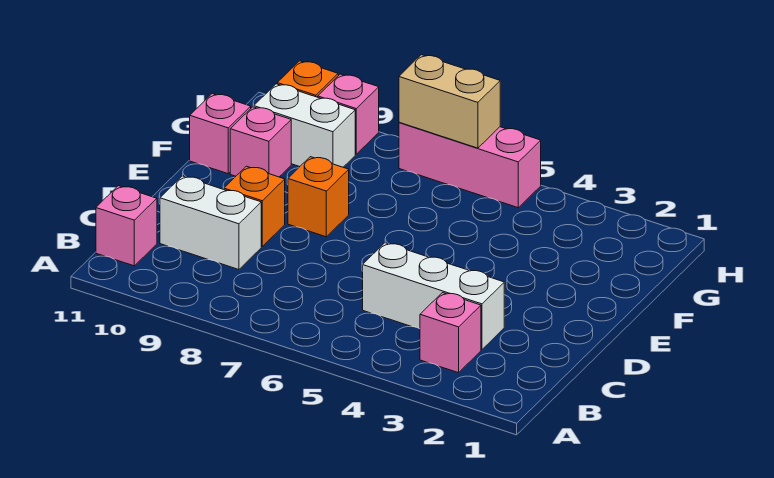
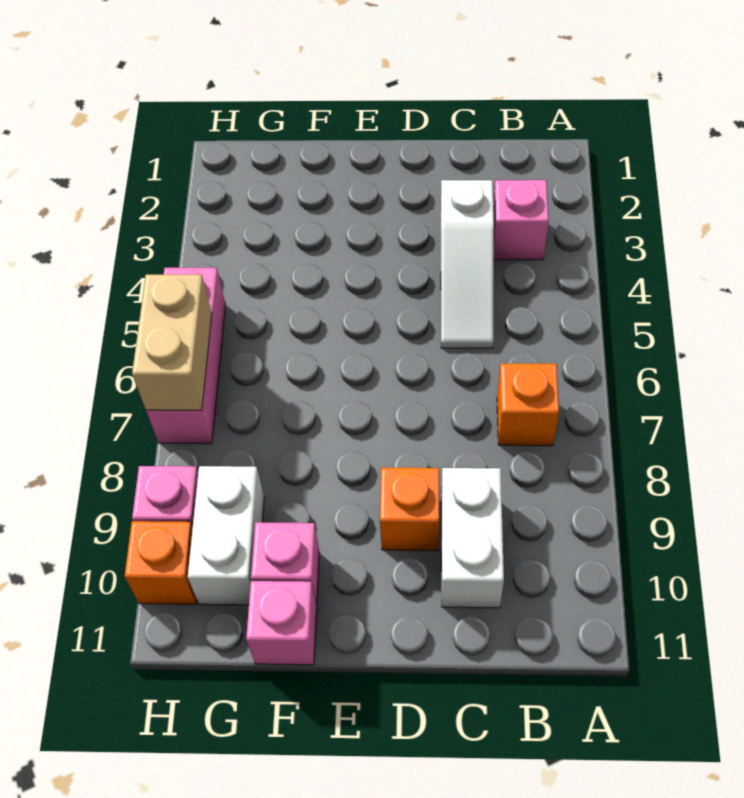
pink brick B11 level 1 -> none
white brick C3:C5 level 1 -> white slope C3:C5 level 1 top 3
orange brick E8 level 1 -> orange brick B7 level 1

